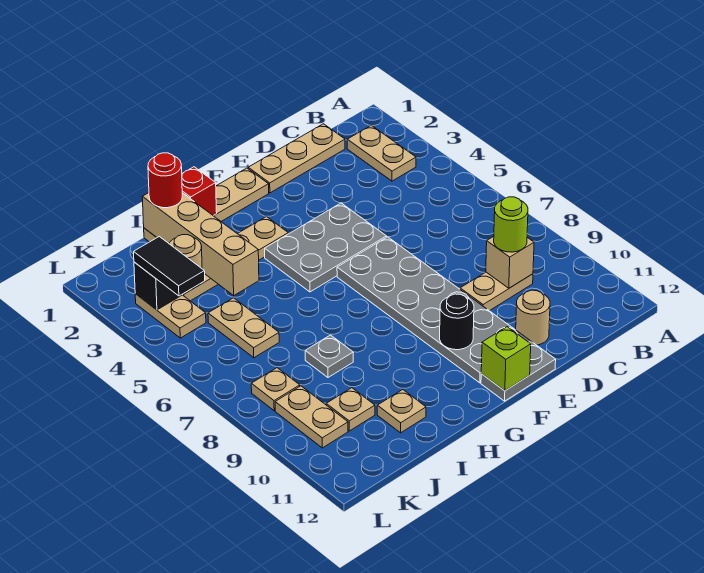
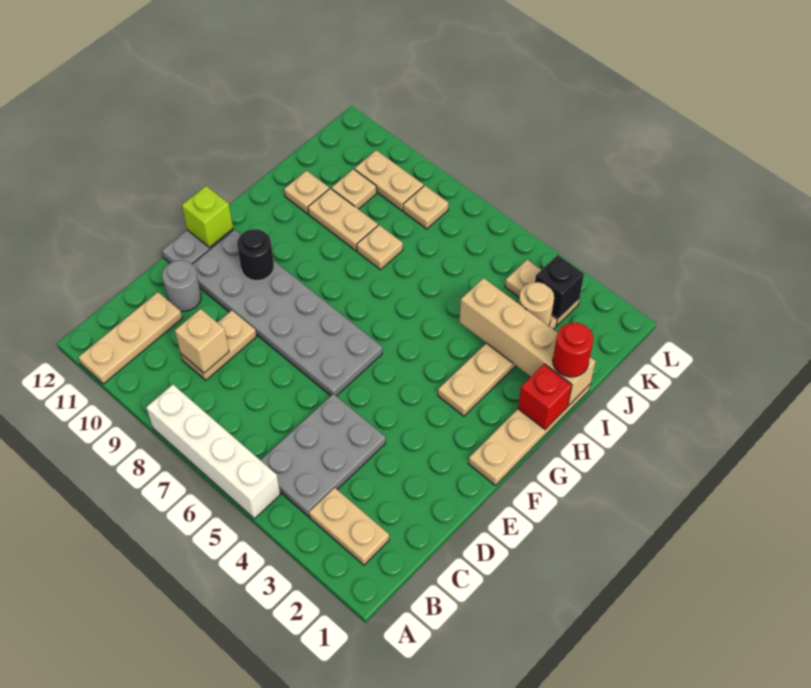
none -> white brick A5:A8 level 1
tan plate C1:E1 level 1 -> tan plate A11:C11 level 1
lime round brick C9 level 3 -> none
tan round brick D11 level 1 -> grey round brick D11 level 1
grey plate E4:G5 level 1 -> grey plate B4:D5 level 1
grey plate I8 level 1 -> tan plate I8 level 1
tan plate J5:J6 level 1 -> tan plate I9:I10 level 1
black tile K3:K4 level 3 -> none

